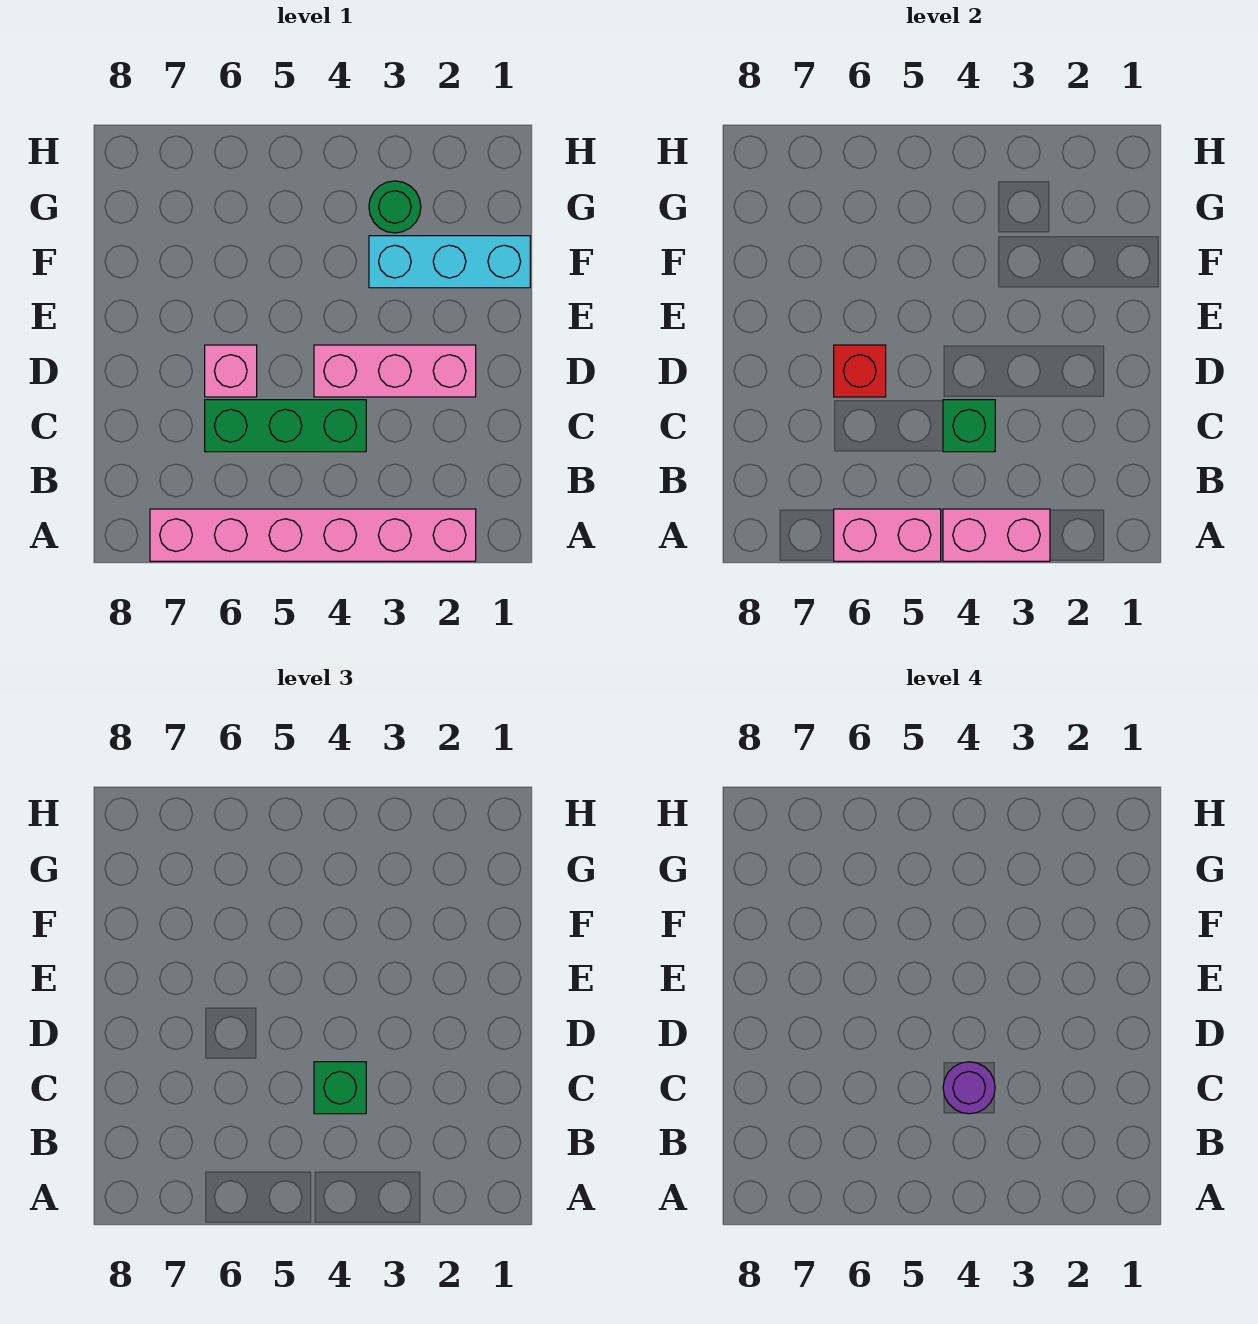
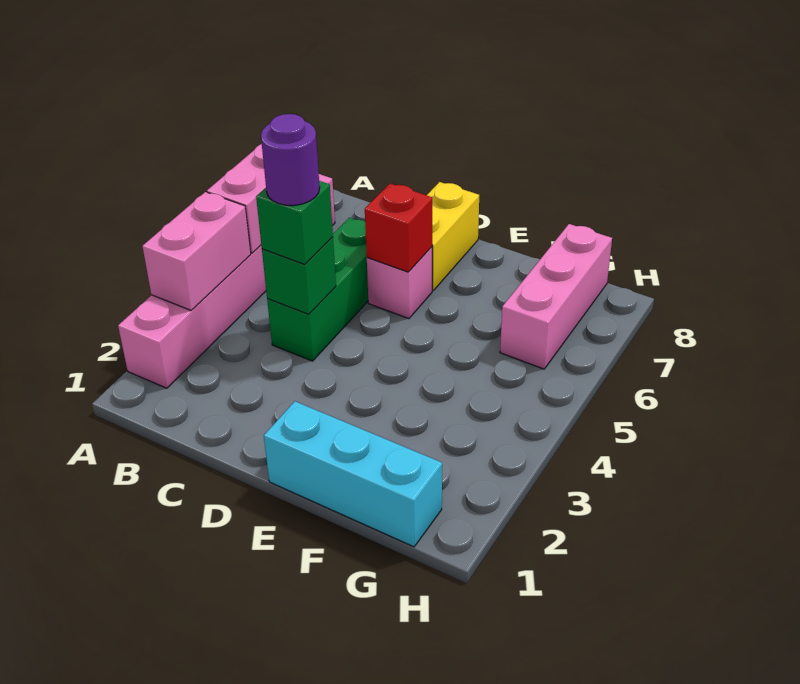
pink brick D2:D4 level 1 -> pink brick G6:G8 level 1
none -> yellow brick D7:D8 level 1
cyan brick F1:F3 level 1 -> cyan brick E1:G1 level 1
green round brick G3 level 1 -> none

